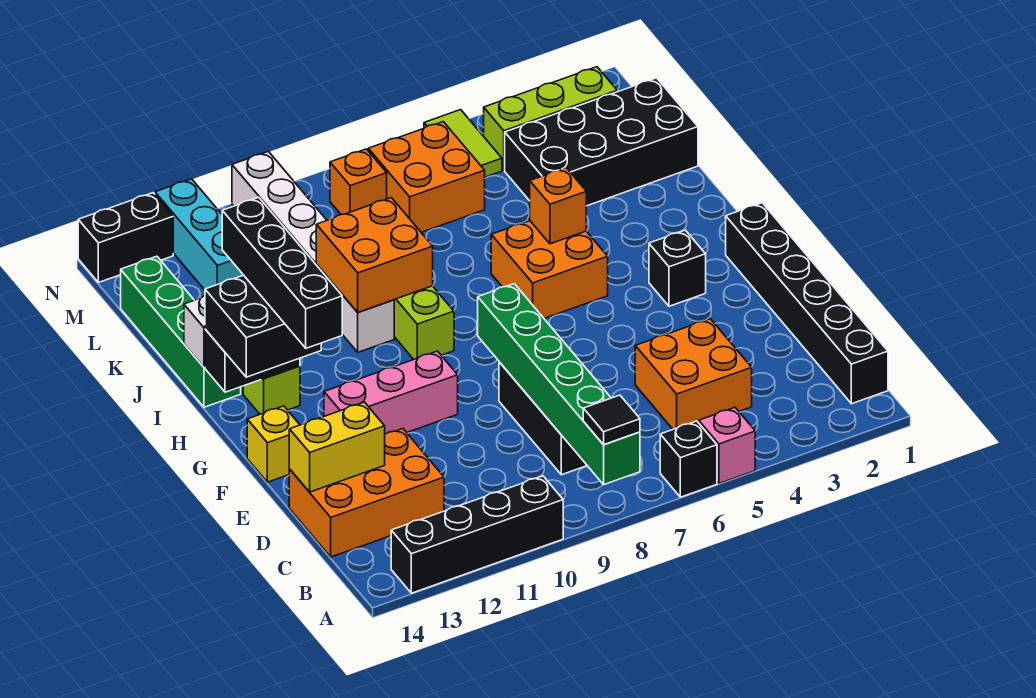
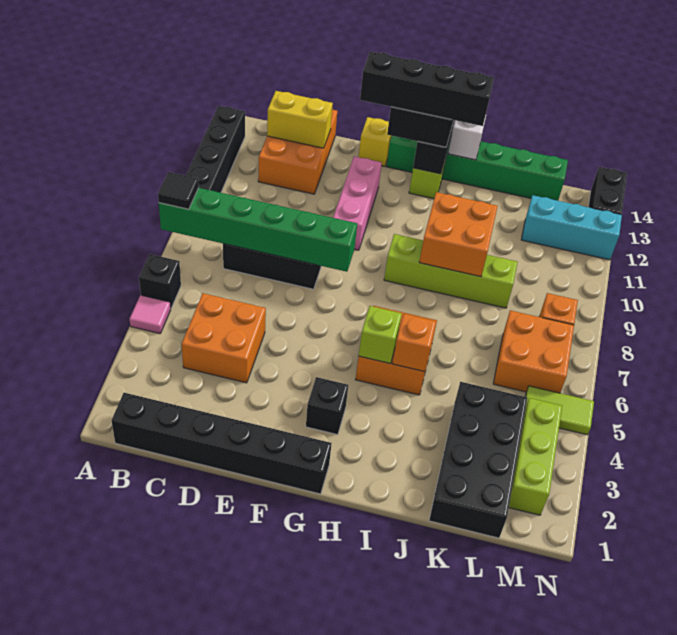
pink brick A5 level 1 -> pink tile A5 level 1
yellow brick D13:D14 level 2 -> yellow brick C13:D13 level 2
none -> lime brick H5 level 2
white brick I10:N10 level 1 -> none
green brick I14:L14 level 1 -> green brick G14:L14 level 1

